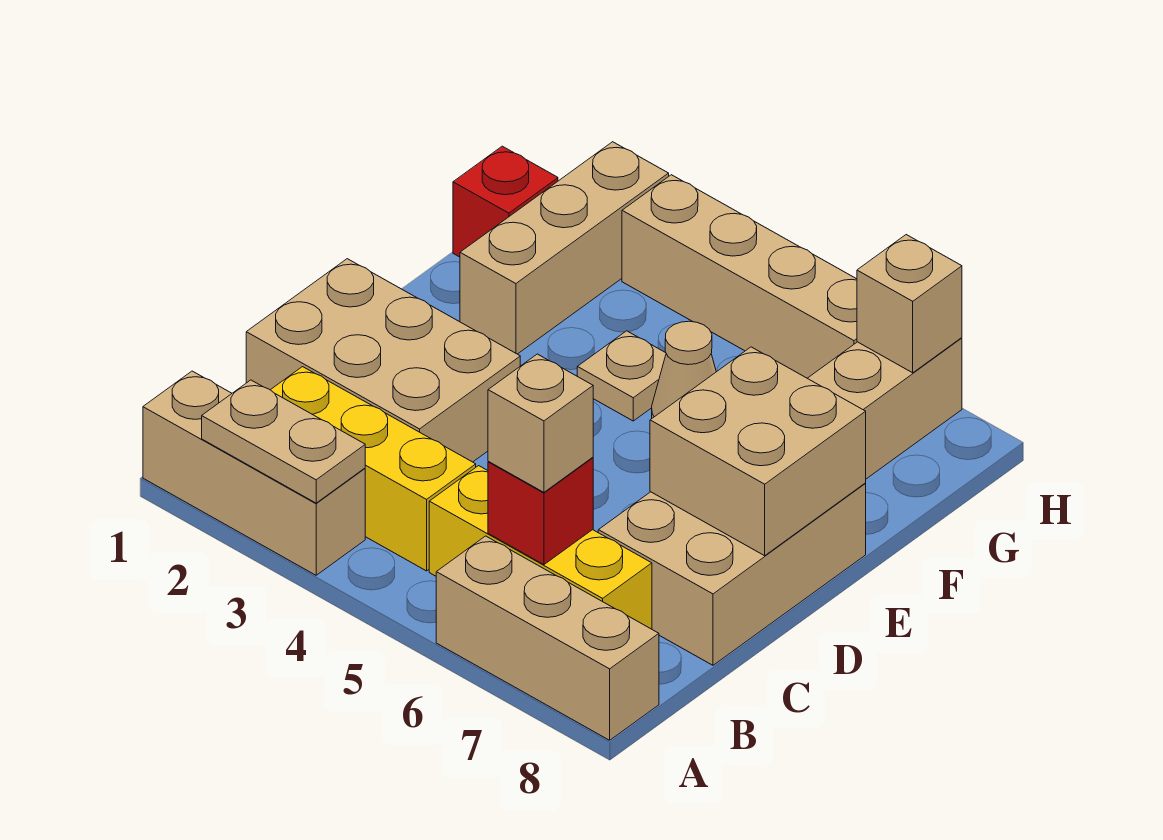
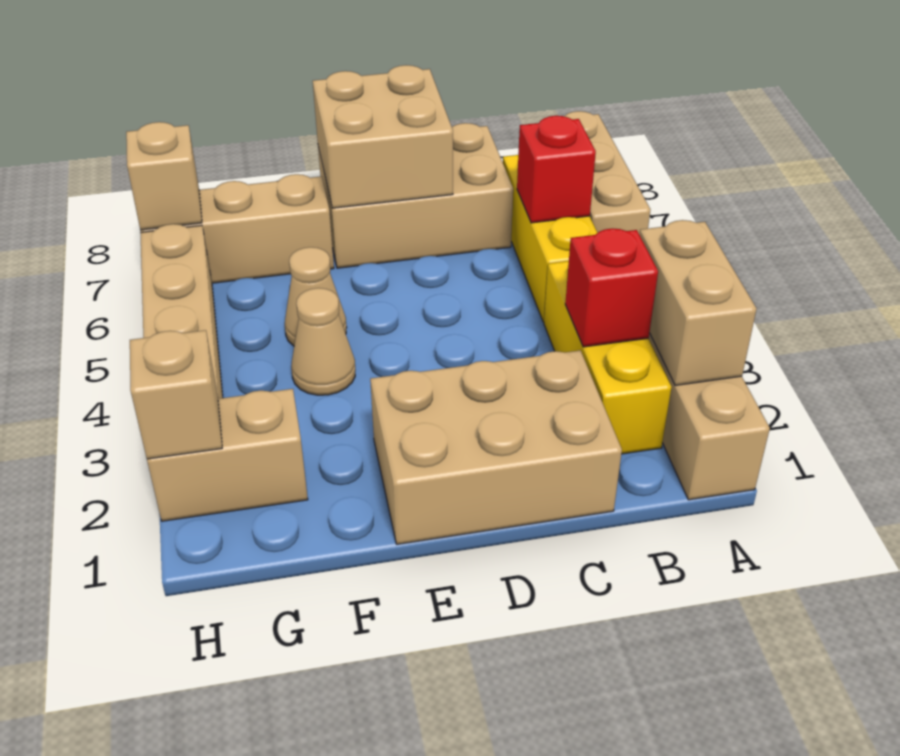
tan plate A2:A3 level 2 -> tan brick A2:A3 level 2
tan brick B6 level 3 -> tan brick H2 level 2
tan brick C1:D3 level 1 -> tan brick C1:E2 level 1
tan brick F2:H2 level 1 -> tan brick G2:H2 level 1
tan plate F4 level 1 -> tan cone F4 level 1
red brick G1 level 1 -> red brick B3 level 2

